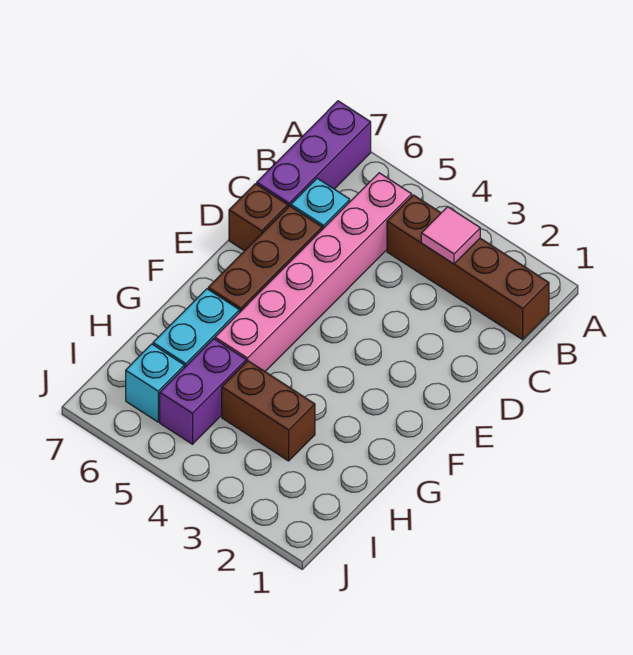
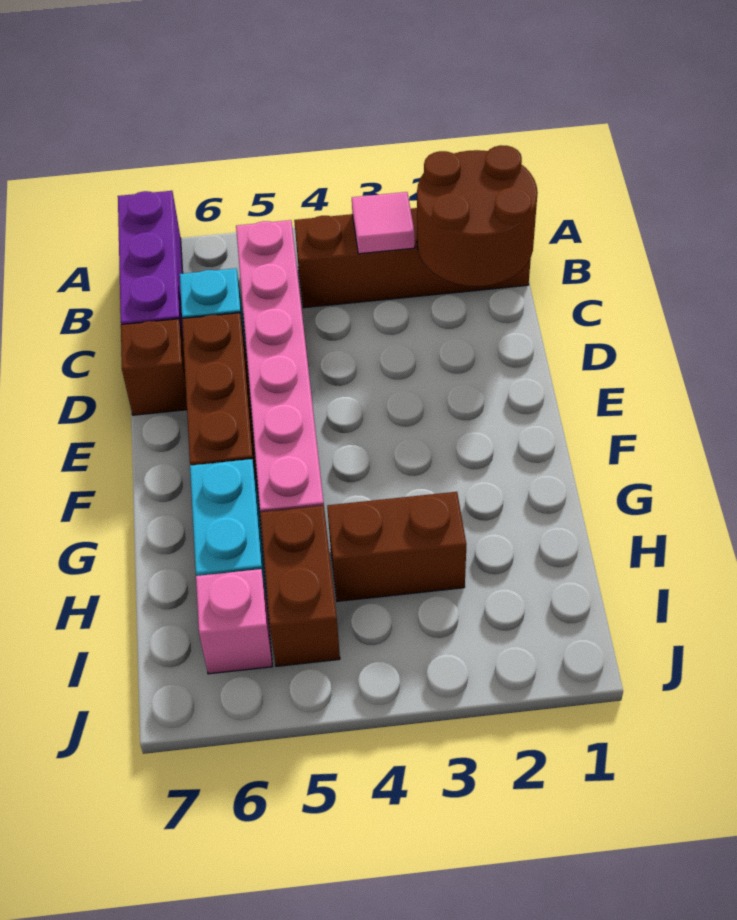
none -> brown round brick B1:C2 level 2
purple brick H5:I5 level 1 -> brown brick H5:I5 level 1
cyan brick I6 level 1 -> pink brick I6 level 1

